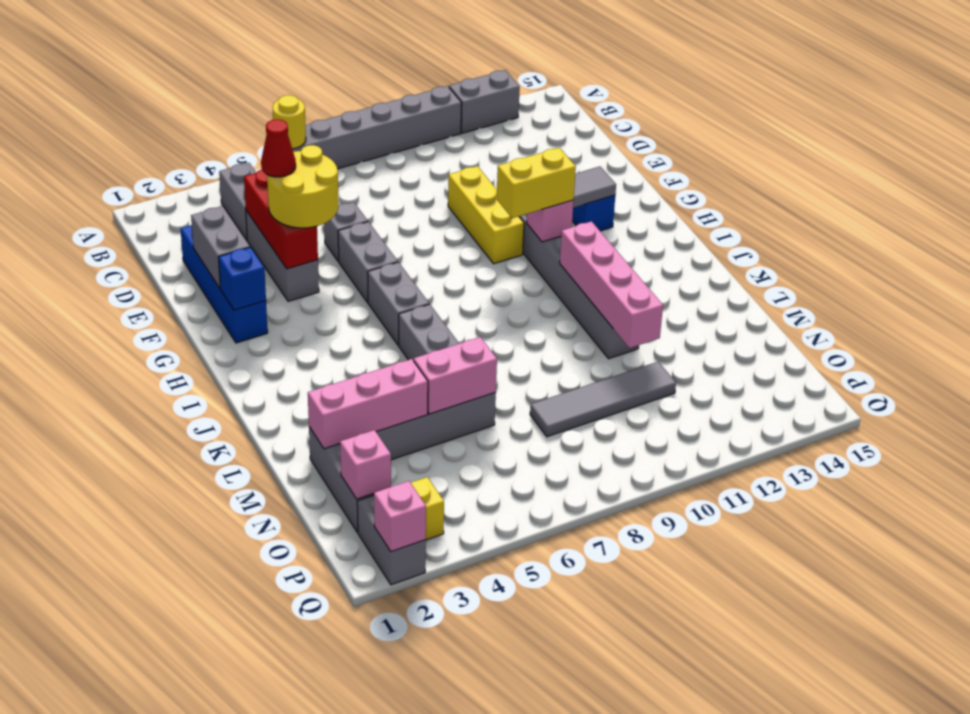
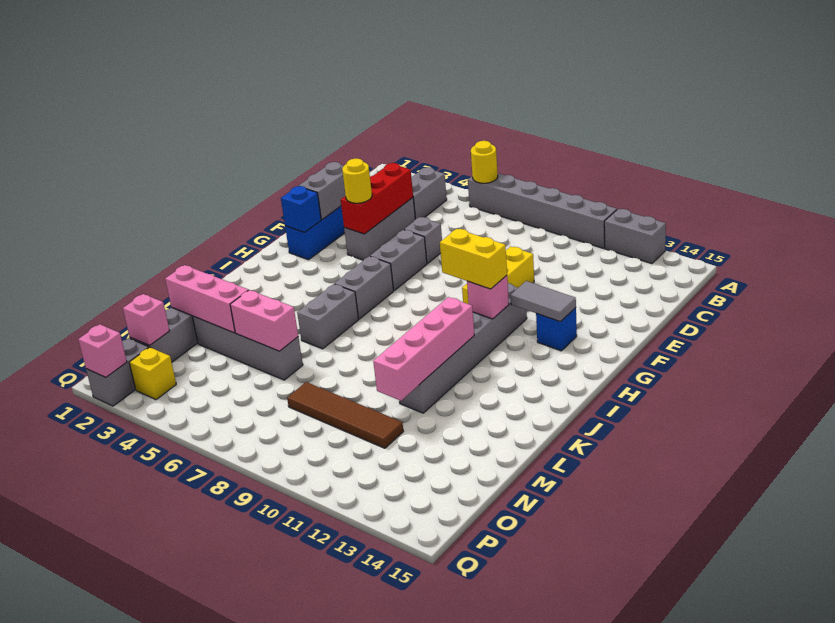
yellow round brick E4:F5 level 3 -> yellow round brick F4 level 3
red cone E4 level 4 -> none
grey tile N8:N11 level 1 -> brown tile N8:N11 level 1

